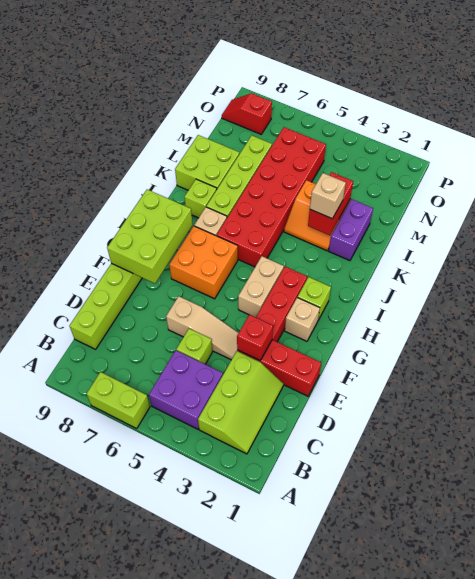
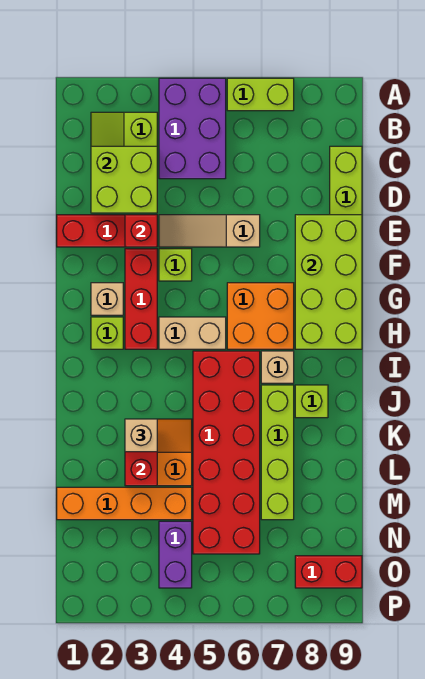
purple brick B4:C5 level 1 -> purple brick A4:C5 level 1
lime brick D5 level 1 -> lime brick F4 level 1
lime brick F8:H9 level 2 -> lime brick E8:H9 level 2
tan brick G4:H4 level 1 -> tan brick H4:H5 level 1
purple brick K2:L2 level 1 -> purple brick N4:O4 level 1
lime brick K8:L9 level 1 -> lime brick C2:D3 level 2
none -> orange brick M1:M4 level 1
red slope O8:O9 level 1 top 8 -> red brick O8:O9 level 1

